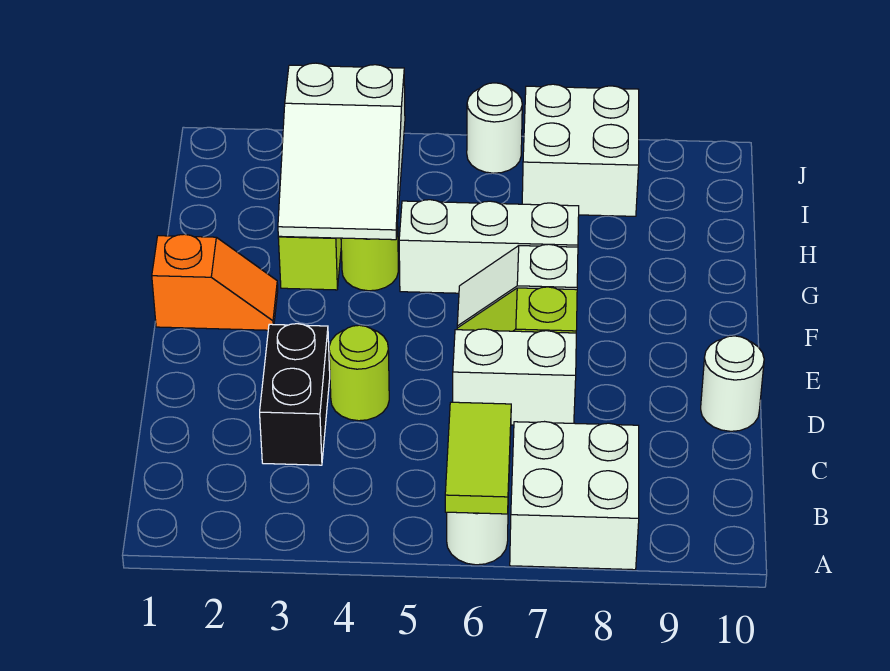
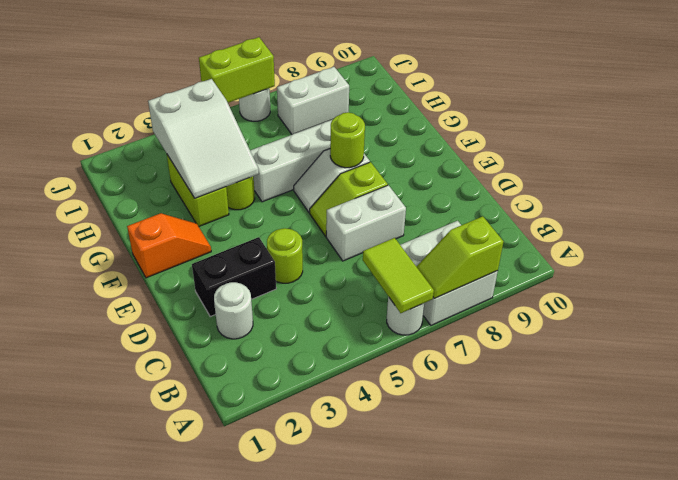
none -> lime slope A7:A8 level 2 top 8
black brick C3:D3 level 1 -> black brick D2:D3 level 1
white round brick D10 level 1 -> white round brick C2 level 1
none -> lime round brick F7 level 2
white brick I7:J8 level 1 -> white brick I7:I8 level 1
none -> lime brick J5:J6 level 2

